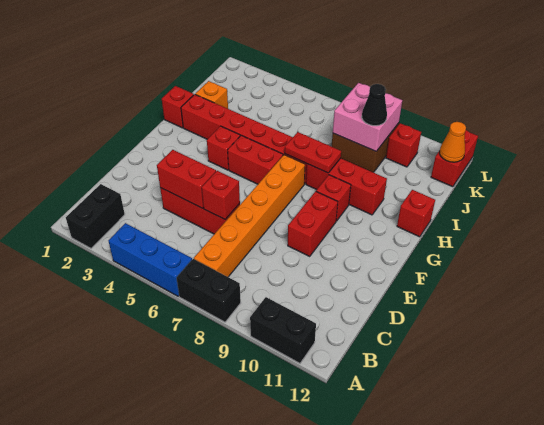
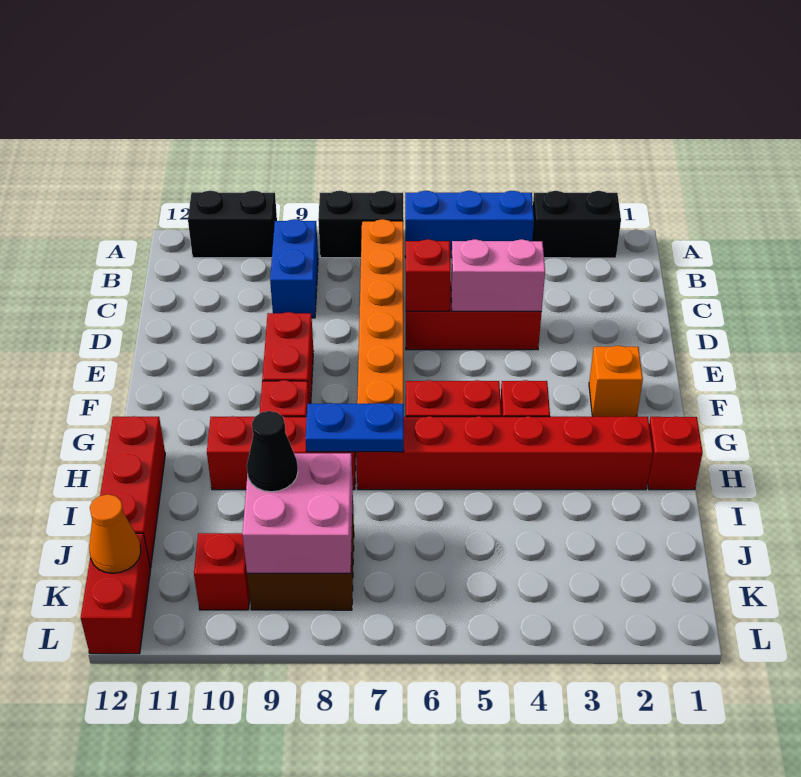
black brick A2:B2 level 1 -> black brick A2:A3 level 1
none -> blue brick B9:C9 level 1
red brick D4:D5 level 2 -> pink brick D4:D5 level 2
red plate H7:H8 level 2 -> blue plate H7:H8 level 2
red brick H12 level 1 -> red brick H12:J12 level 1
orange brick I2 level 1 -> orange brick F2 level 1

